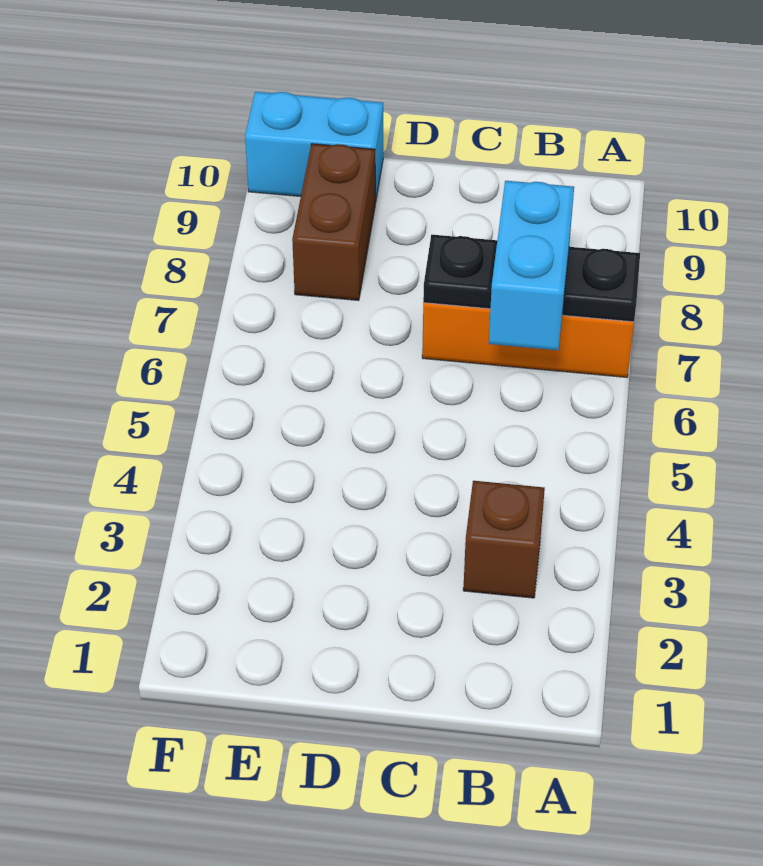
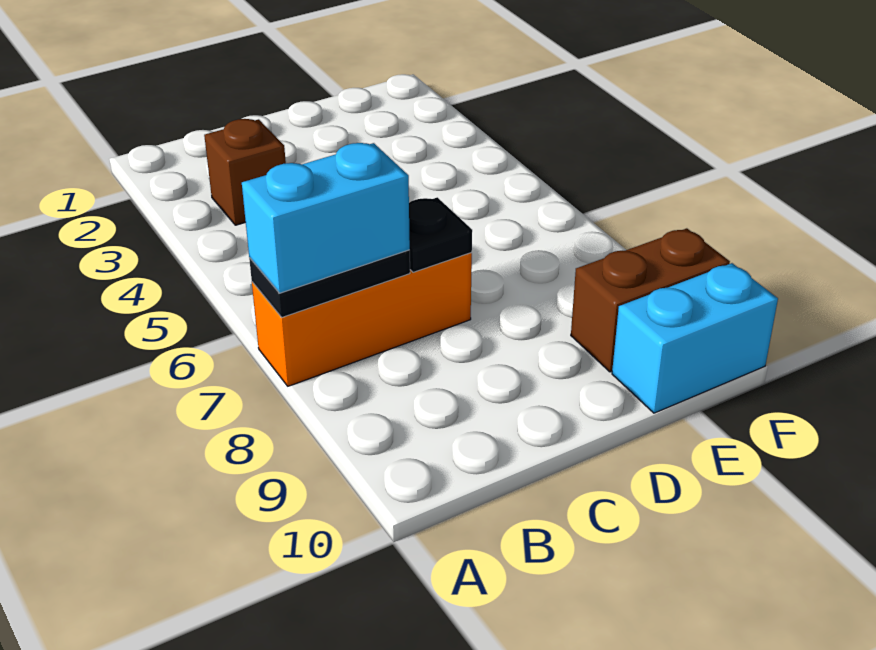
cyan brick B6:B7 level 3 -> cyan brick A7:B7 level 3
brown brick E8:E9 level 1 -> brown brick E9:F9 level 1

